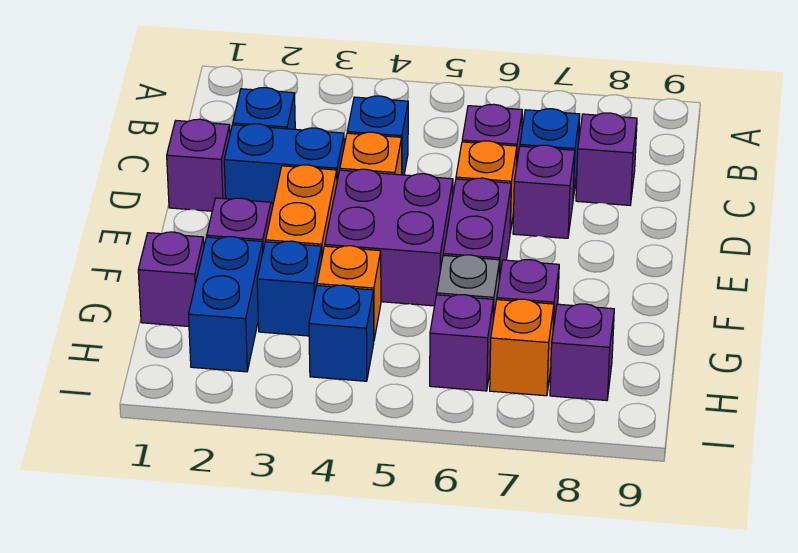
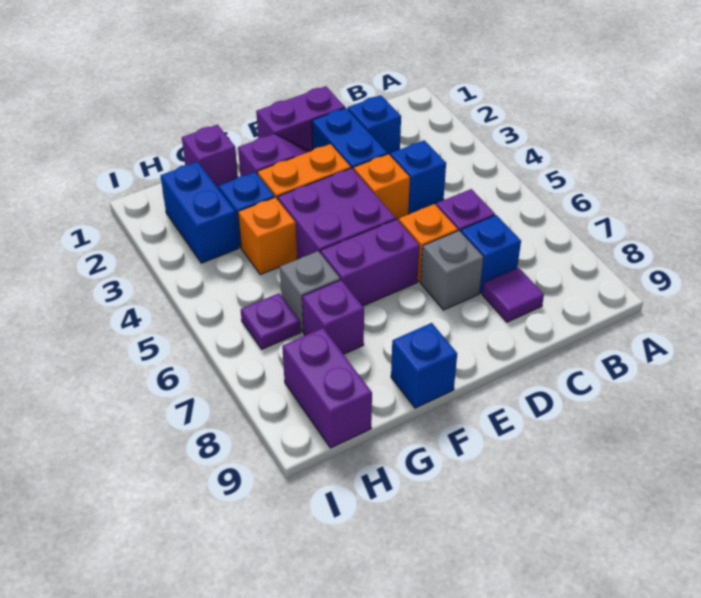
purple brick C8 level 1 -> purple tile C8 level 1
purple brick D1 level 1 -> purple brick D1:E1 level 1
purple brick D7 level 1 -> grey brick D7 level 1
blue brick G2:H2 level 1 -> blue brick H2:H3 level 1
blue brick H4 level 1 -> blue brick F9 level 1
purple brick H6 level 1 -> purple plate H6 level 1
orange brick H7 level 1 -> none
purple brick H8 level 1 -> purple brick H8:H9 level 1

